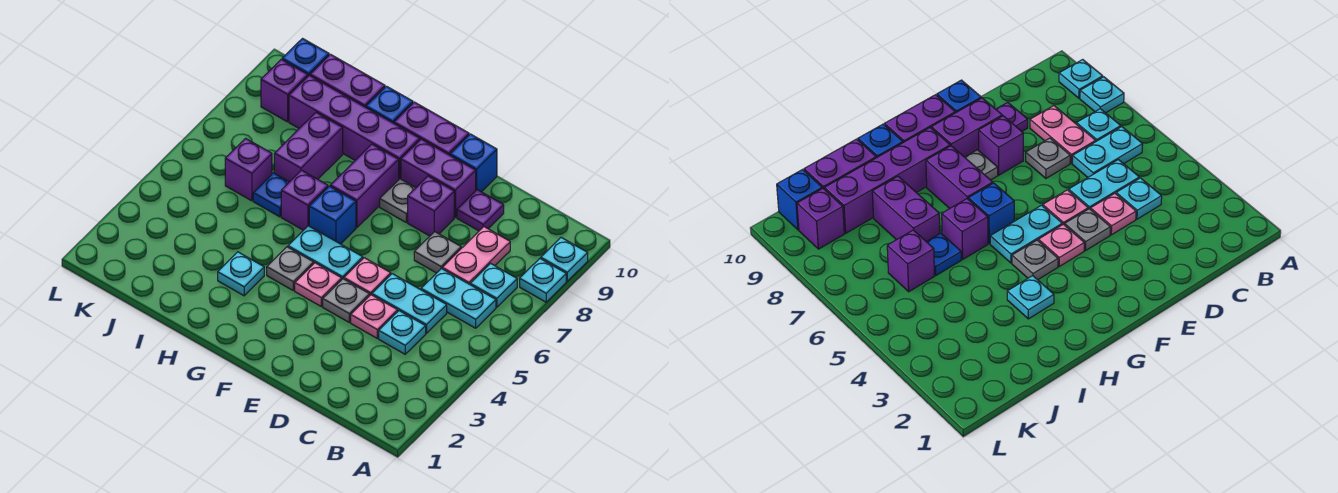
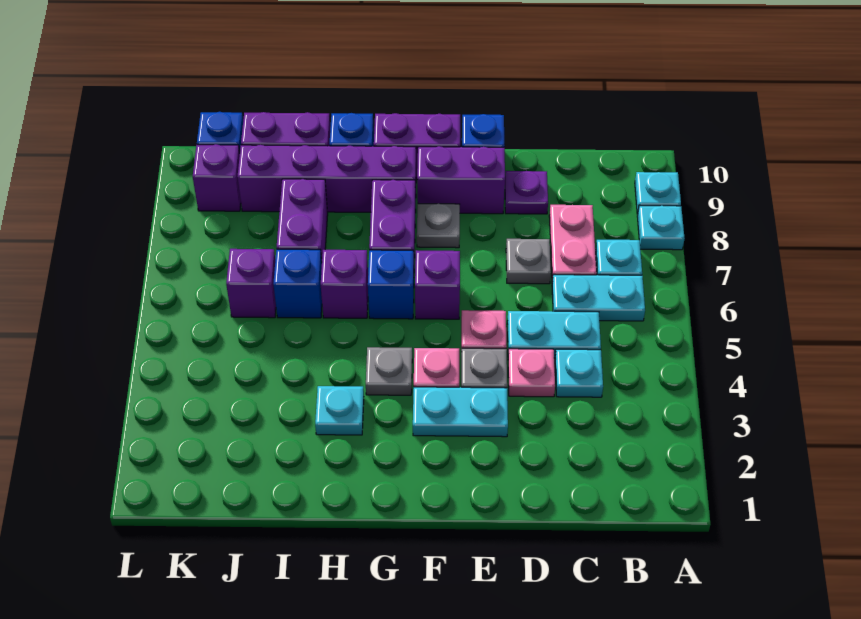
purple brick E8 level 1 -> purple brick F6 level 1
cyan plate F5:G5 level 1 -> cyan plate E3:F3 level 1
blue plate I6 level 1 -> blue brick I6 level 1

